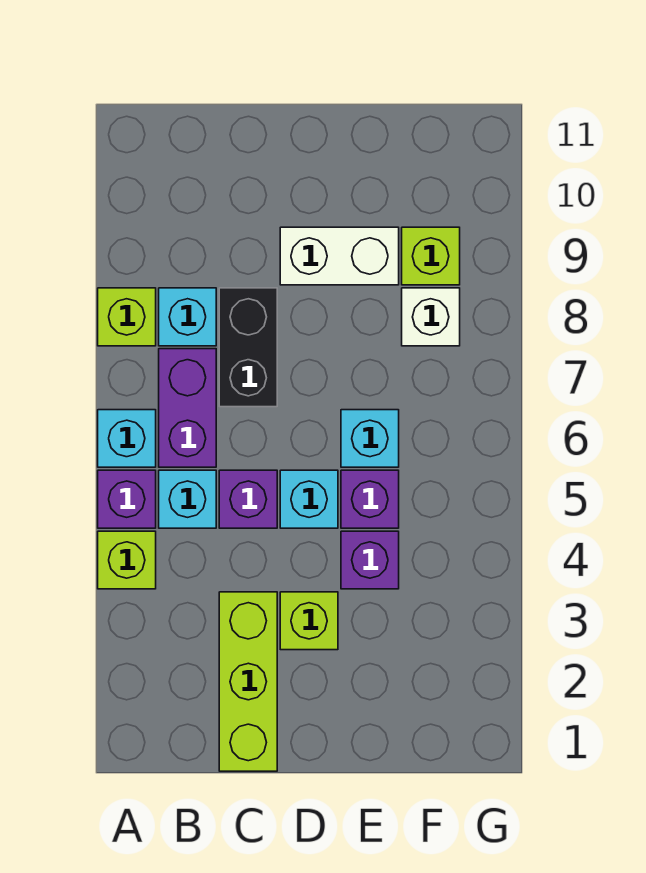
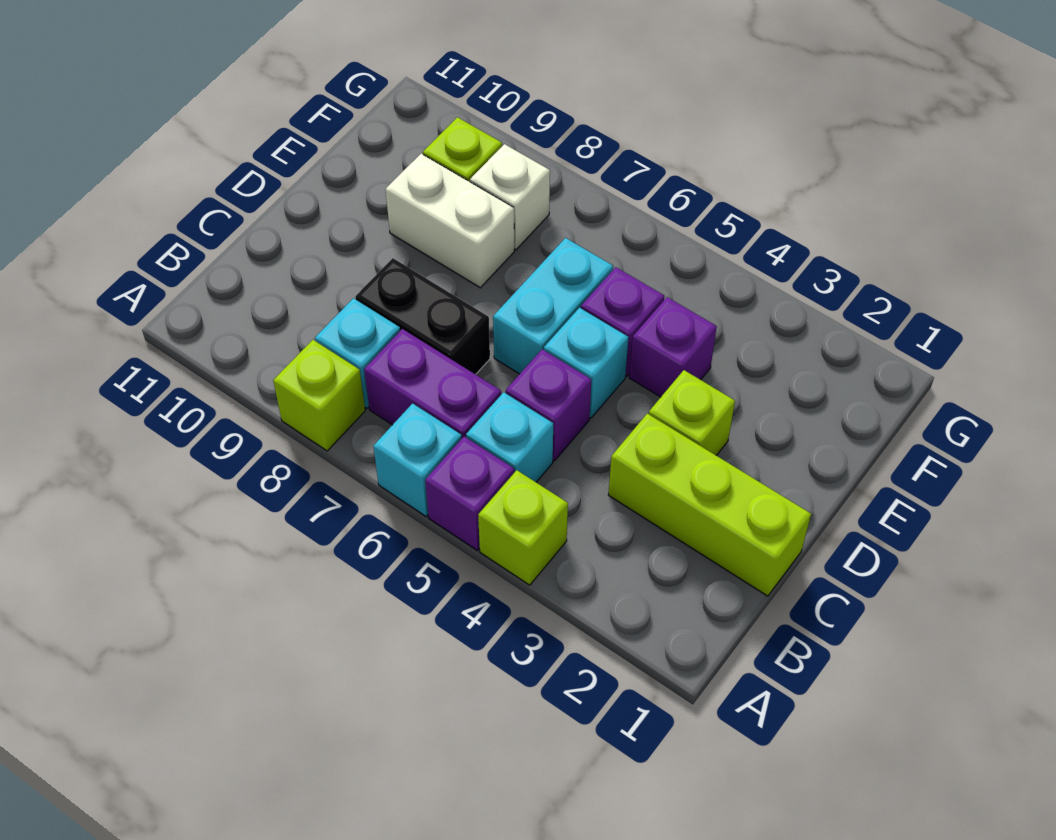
white brick D9:E9 level 1 -> white brick E8:E9 level 1
cyan brick E6 level 1 -> cyan brick D6:E6 level 1

